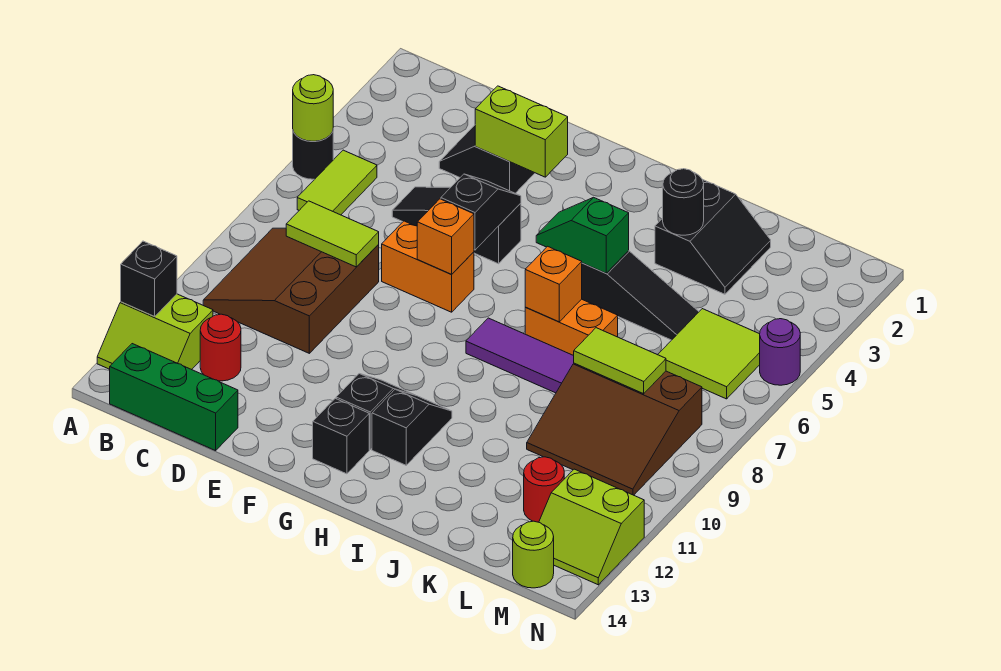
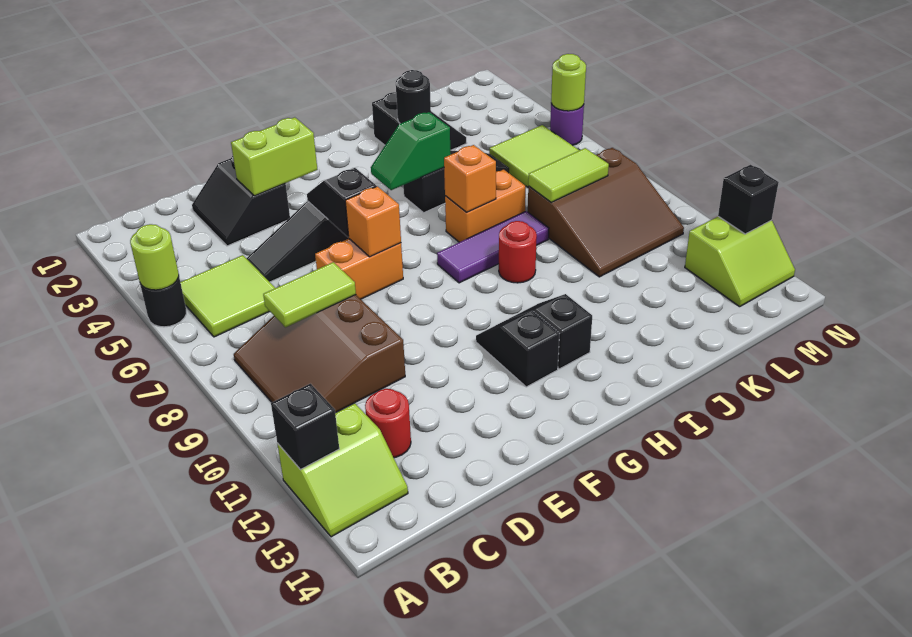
lime tile B5:B6 level 1 -> lime tile B5:C6 level 1
green brick B14:D14 level 1 -> none
black brick G13 level 1 -> black brick N12 level 2
red round brick L12 level 1 -> red round brick I9 level 1
lime round brick M14 level 1 -> lime round brick N5 level 2

